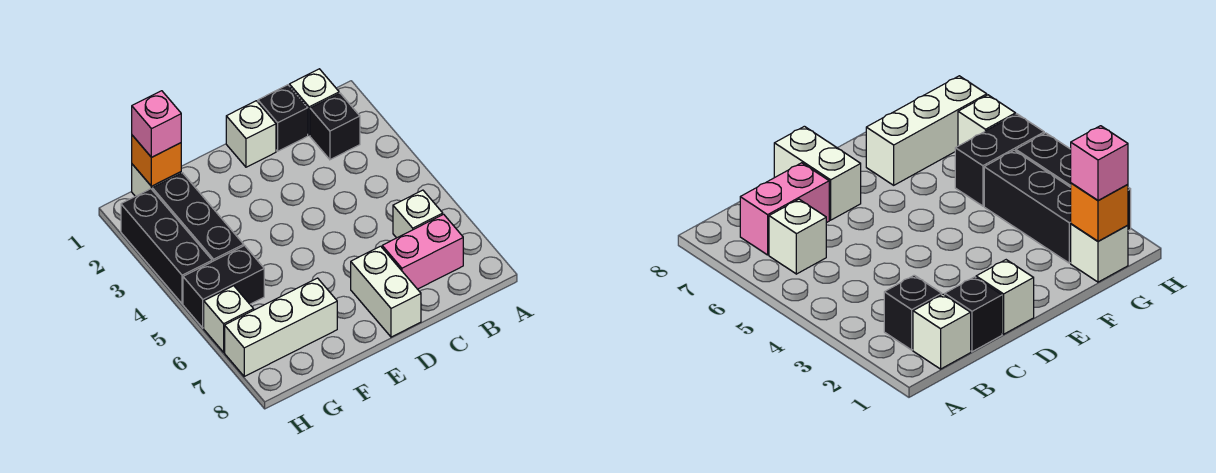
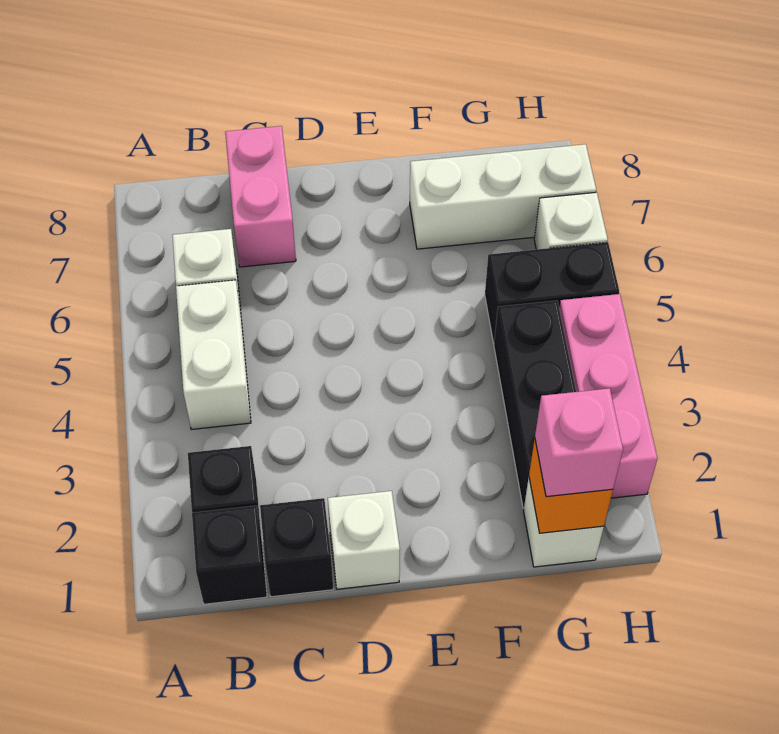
white brick B1 level 1 -> black brick B1 level 1
pink brick B7:C7 level 1 -> pink brick C7:C8 level 1
white brick D7:D8 level 1 -> white brick B4:B5 level 1
black brick H2:H4 level 1 -> pink brick H2:H4 level 1

